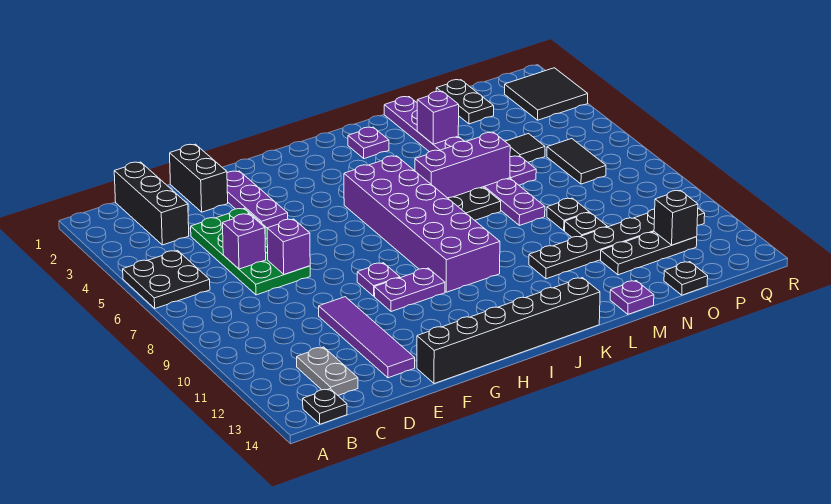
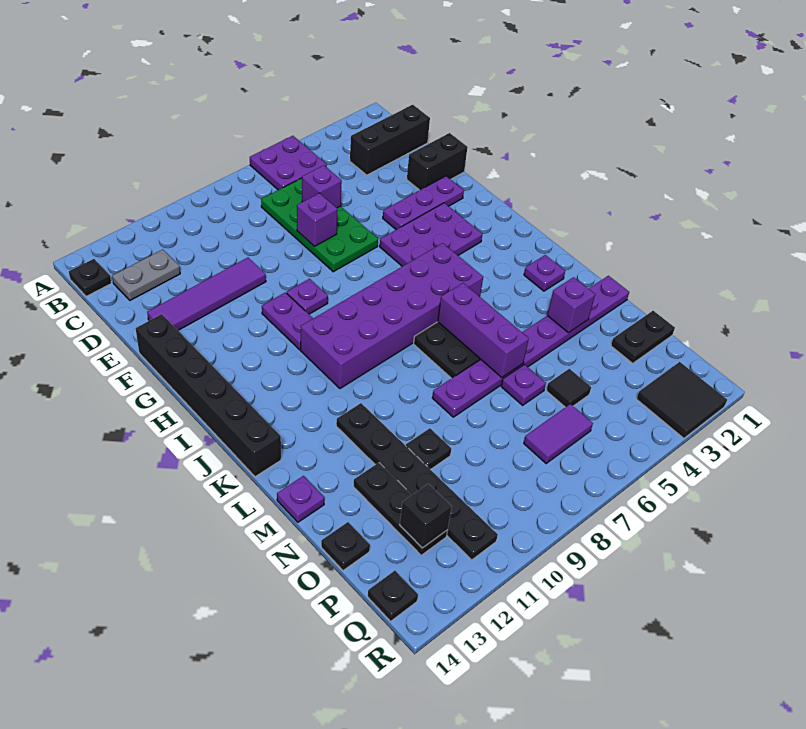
black plate A5:B6 level 1 -> purple plate A5:B6 level 1
green plate D4:E7 level 1 -> green plate C6:F7 level 1
none -> purple plate G3:H5 level 1
black plate N9 level 1 -> black plate Q14 level 1
black tile P6:P7 level 1 -> purple tile P6:P7 level 1

